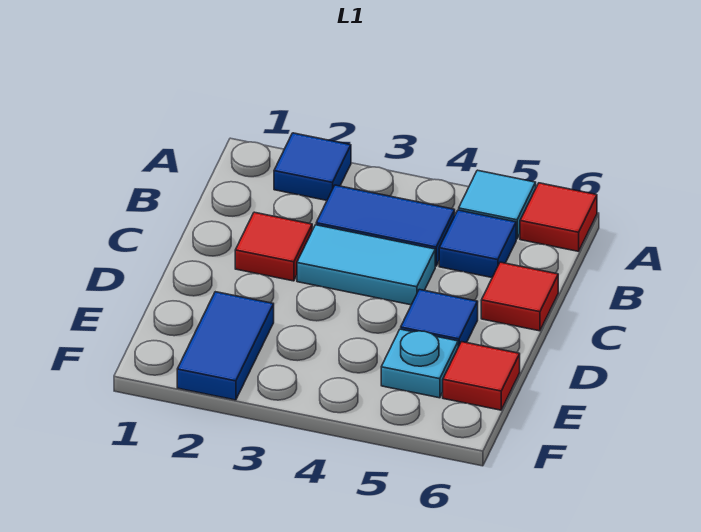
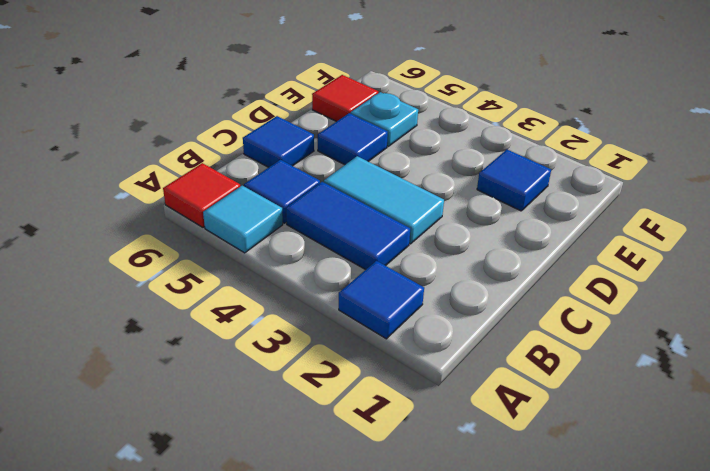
red tile C2 level 1 -> none
red tile C6 level 1 -> blue tile C6 level 1
blue tile E2:F2 level 1 -> blue tile E2 level 1

